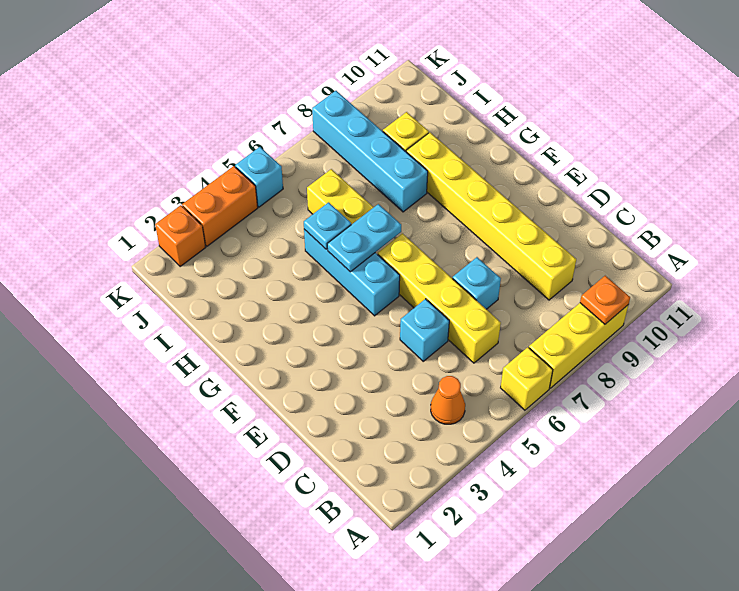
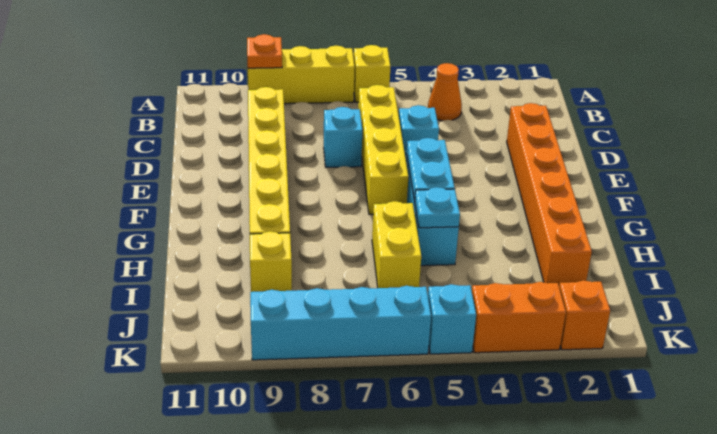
none -> orange brick D2:I2 level 1
cyan plate G5:G6 level 2 -> cyan plate F5:G5 level 2
cyan brick H8:K8 level 1 -> cyan brick K6:K9 level 1

